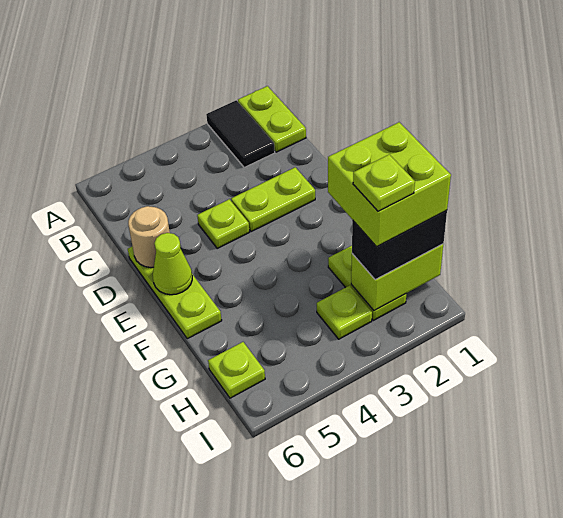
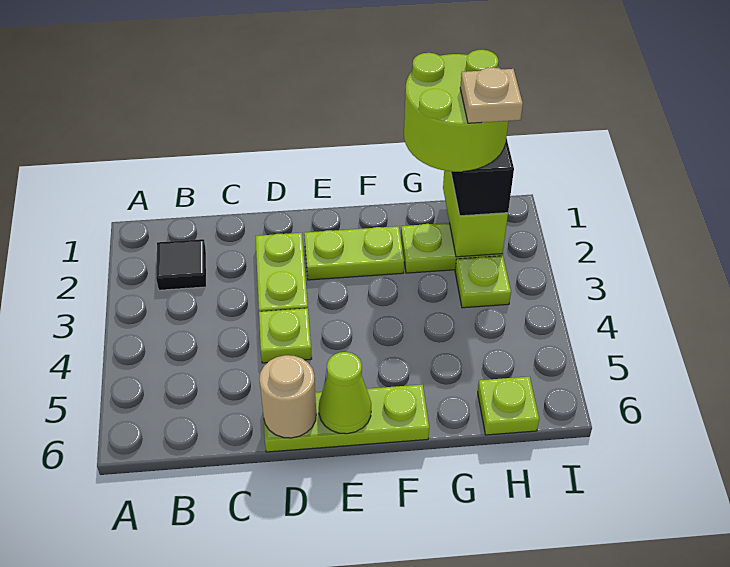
lime plate A1:B1 level 1 -> lime plate E2:F2 level 1
black tile A2:B2 level 1 -> black tile B2 level 1
lime brick G1:H2 level 4 -> lime round brick G1:H2 level 4
lime plate H2 level 5 -> tan plate H2 level 5

